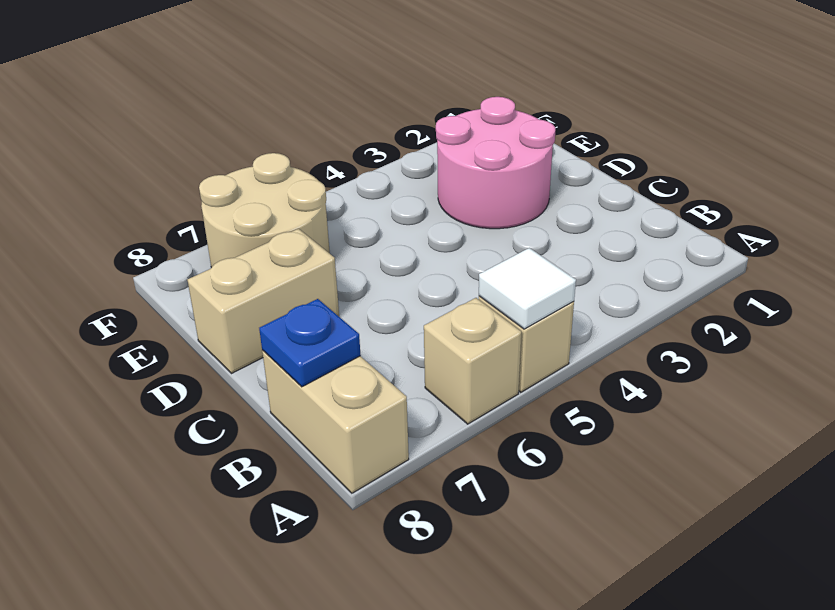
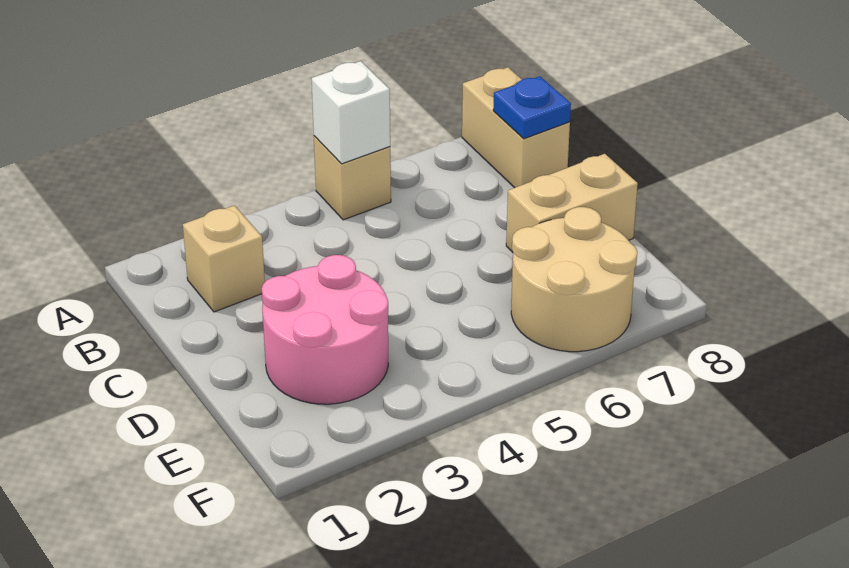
white tile A5 level 2 -> white brick A5 level 2
tan brick A6 level 1 -> tan brick B2 level 1

